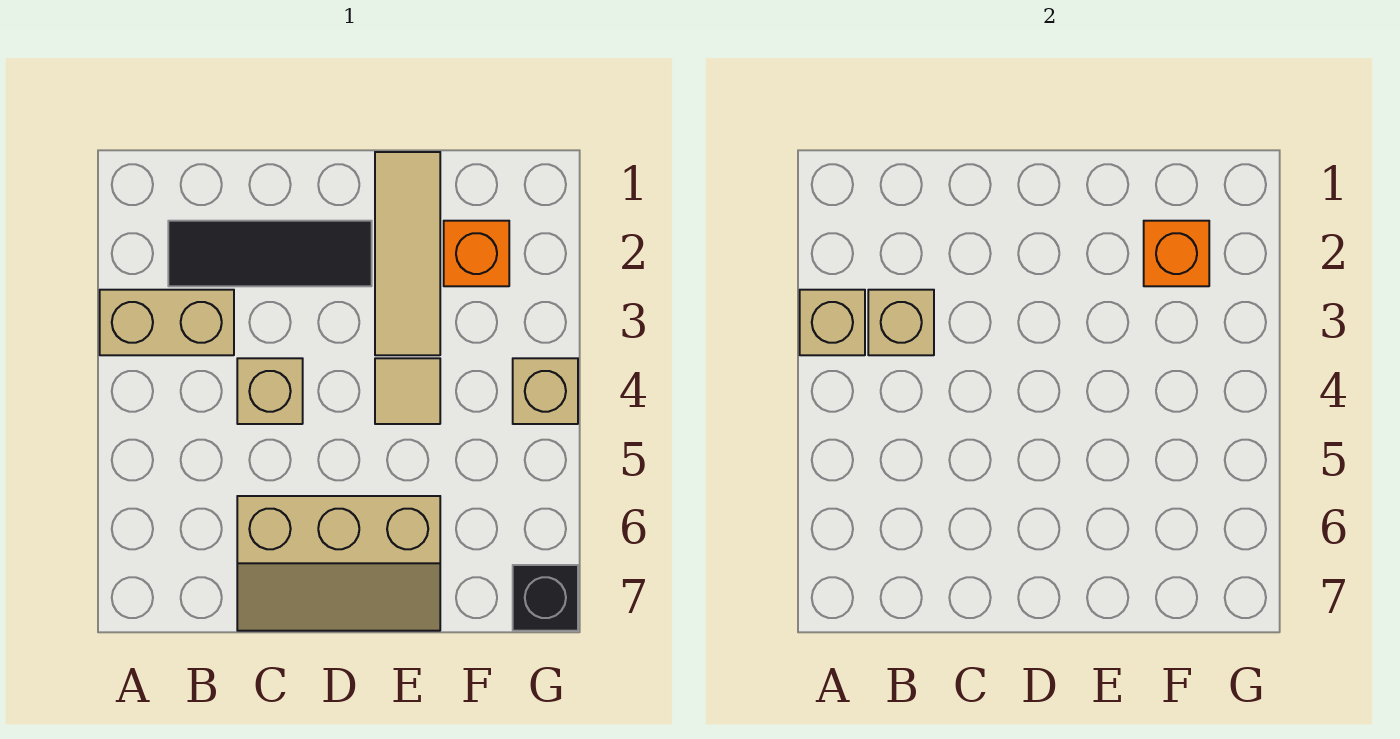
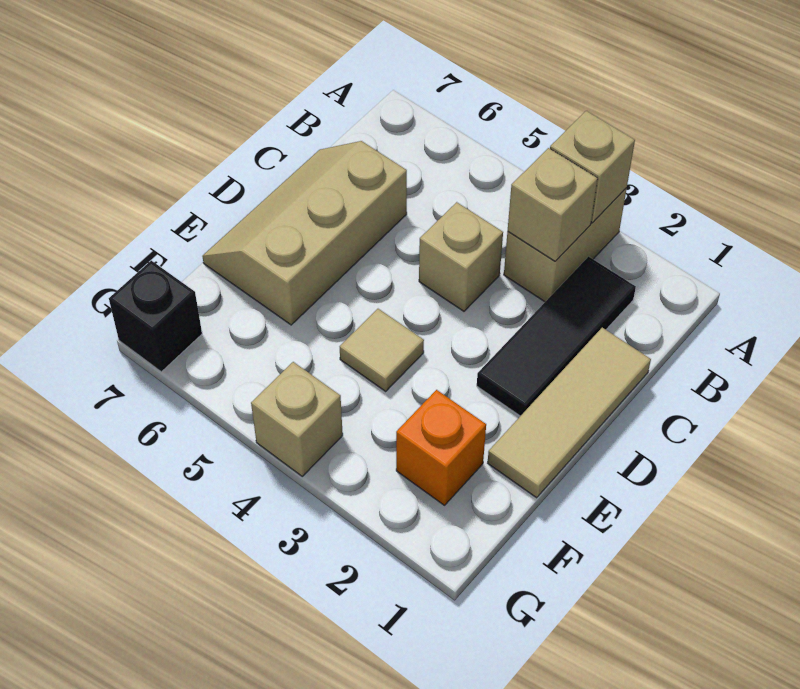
tan tile E1:E3 level 1 -> tan tile C1:E1 level 1
orange brick F2 level 2 -> none

